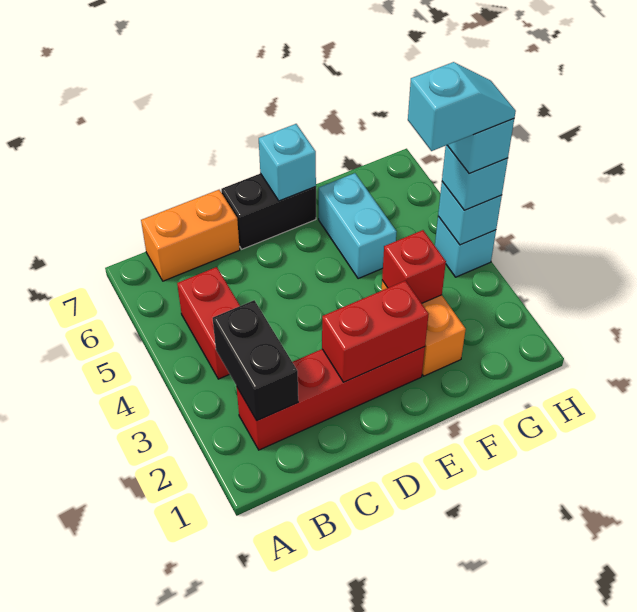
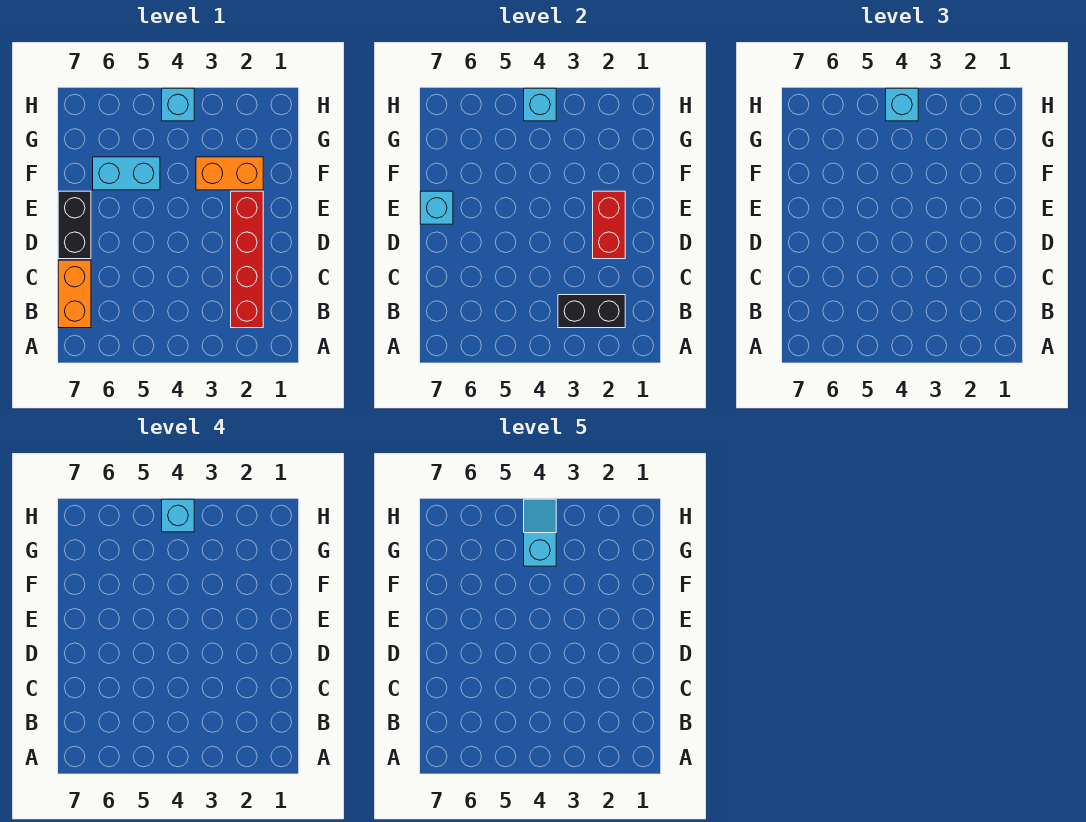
red brick B4:B5 level 1 -> none
red brick F3 level 2 -> none

